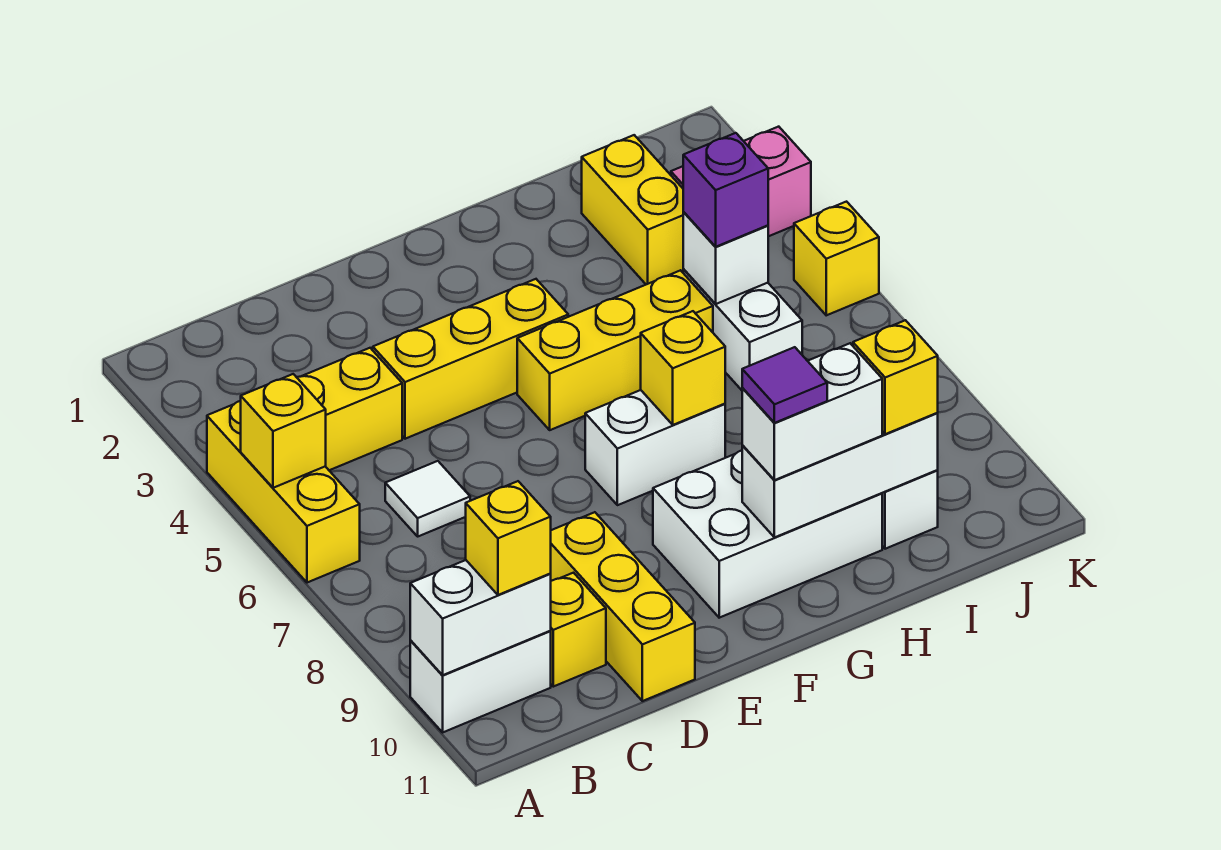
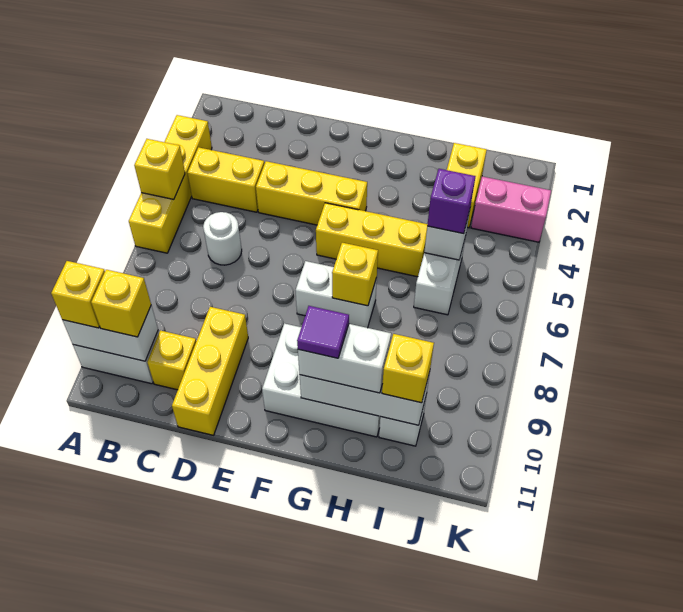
yellow brick A4:A6 level 1 -> yellow brick A3:A6 level 1
white tile C6 level 1 -> white round brick C6 level 1
yellow brick K5 level 1 -> yellow brick A10 level 3

